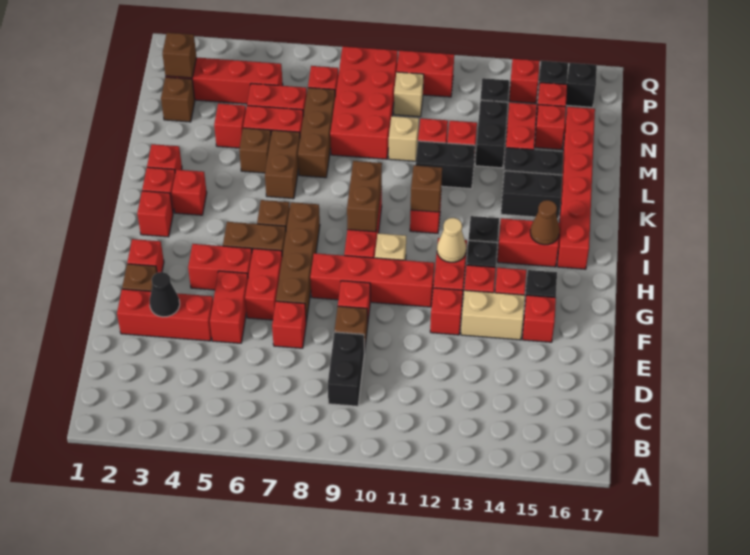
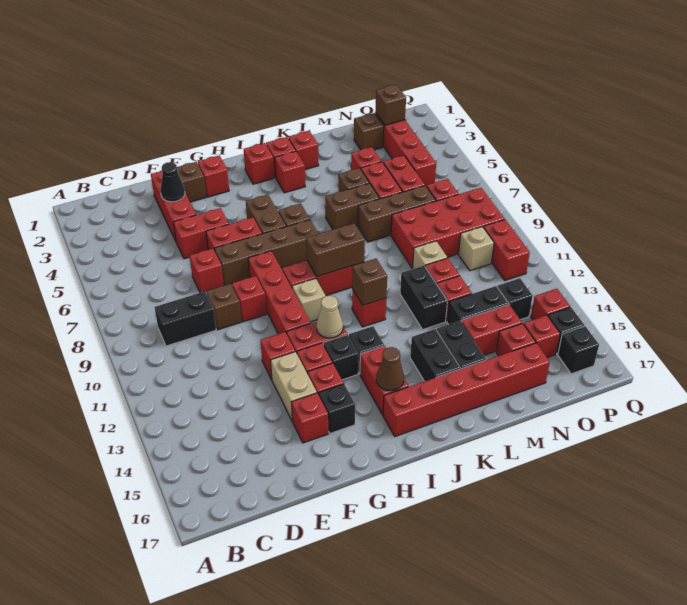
red brick G4:G5 level 1 -> none

